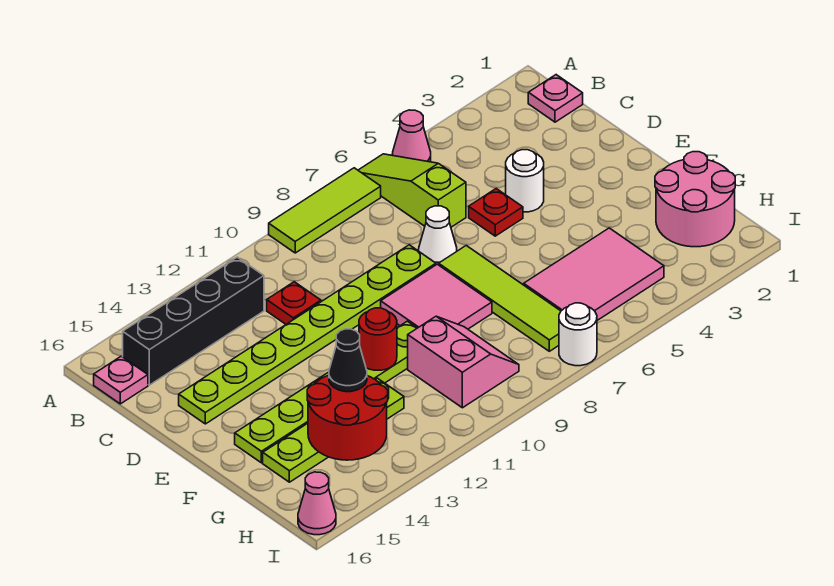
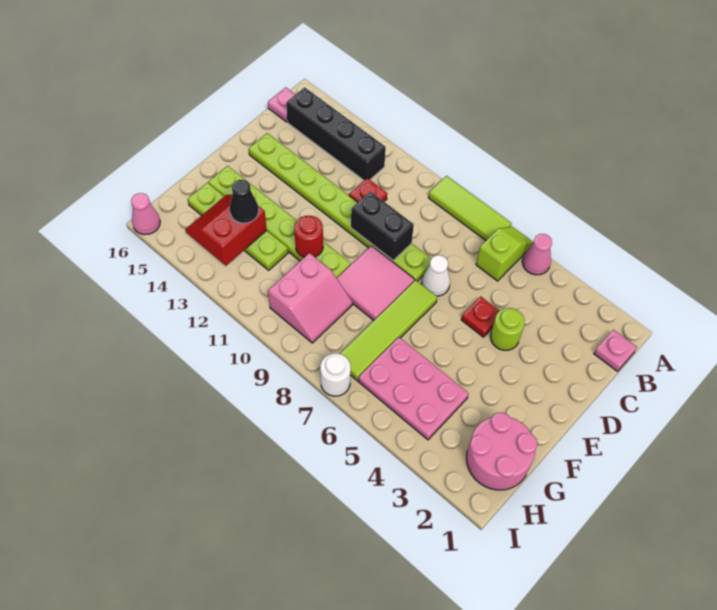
lime slope A6:C6 level 1 top C -> lime slope A6:B6 level 1 top B
white round brick D4 level 1 -> lime round brick D4 level 1
none -> black brick D9:D10 level 2
pink tile G4:H6 level 1 -> pink plate G4:H6 level 1
red round brick G13:H14 level 2 -> red slope G13:H14 level 2 top 13

